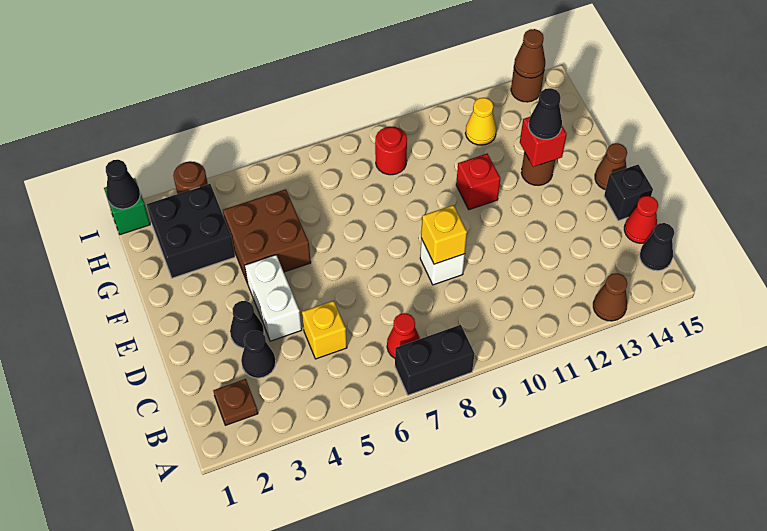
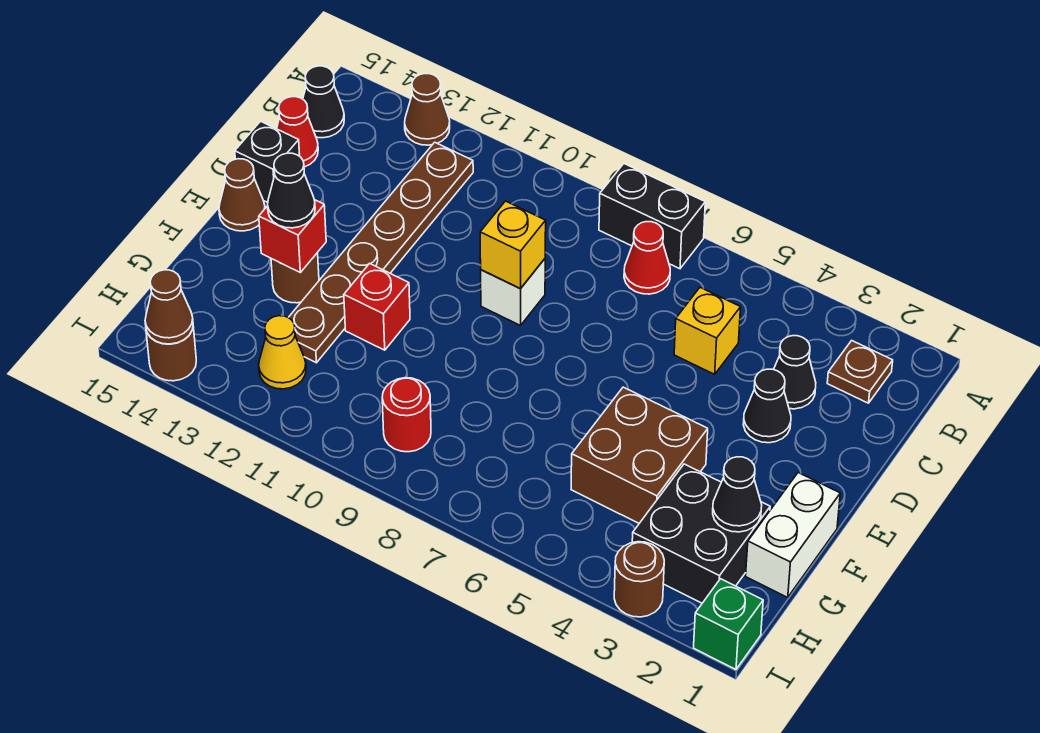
none -> brown plate B12:G12 level 1
white brick D4:E4 level 1 -> white brick F1:G1 level 1
black cone I1 level 2 -> black cone G2 level 2

